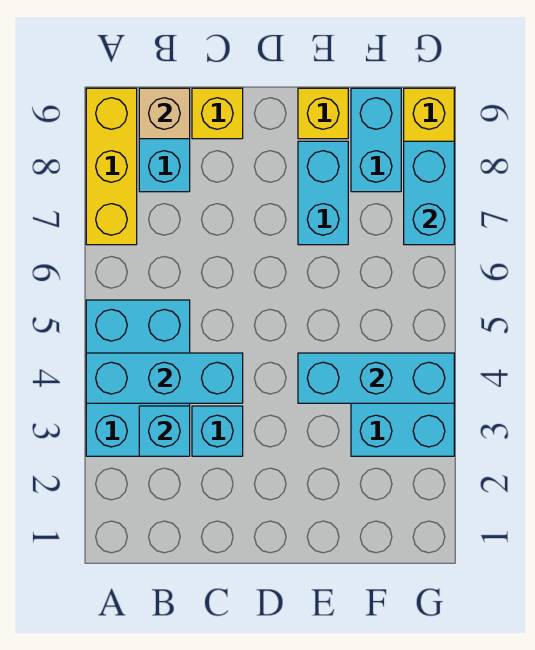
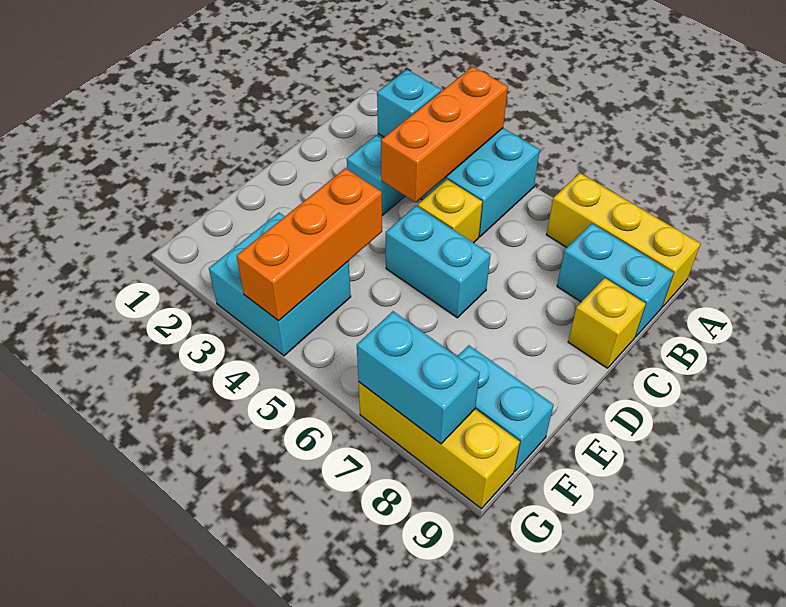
cyan brick A4:C4 level 2 -> orange brick A4:C4 level 2
tan brick B9 level 2 -> none
cyan brick E4:G4 level 2 -> orange brick E4:G4 level 2
cyan brick E7:E8 level 1 -> cyan brick D5:D6 level 1
yellow brick E9 level 1 -> yellow brick C5 level 1

